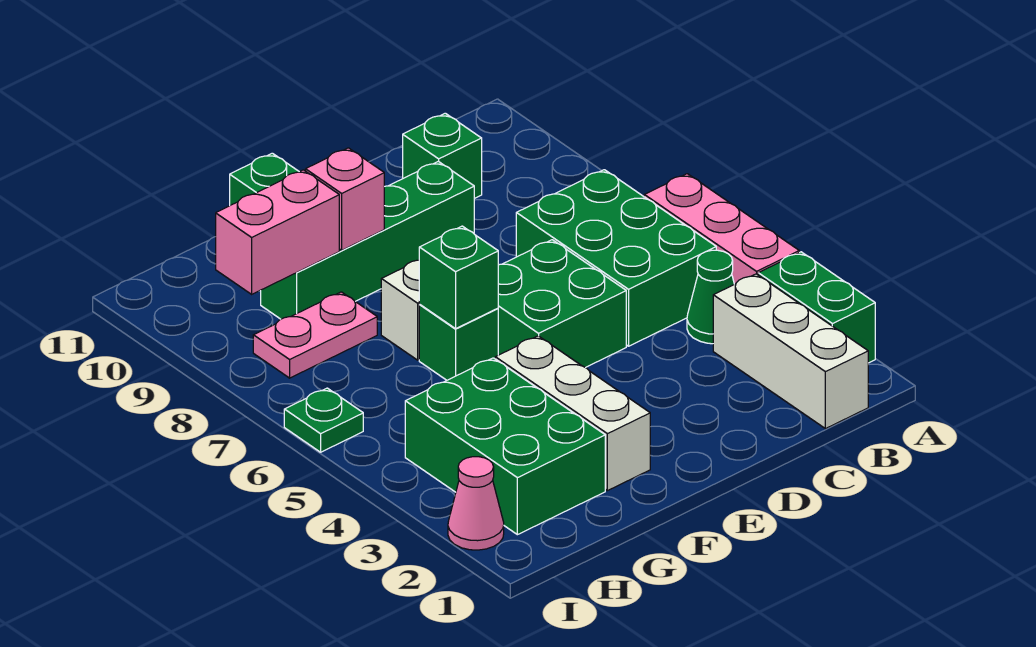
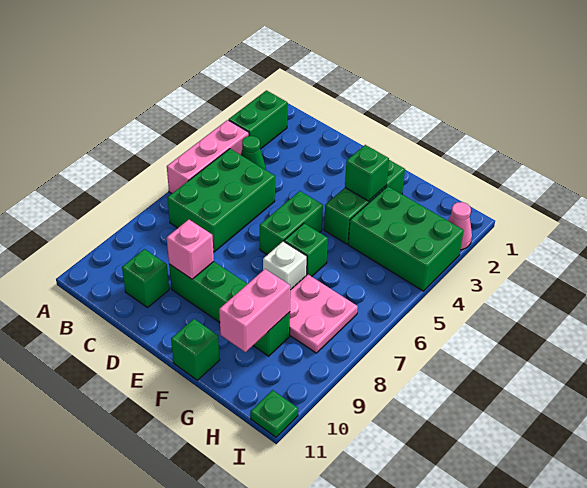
white brick B1:B3 level 1 -> none
green brick D5:E6 level 1 -> green brick E5:E6 level 1
white brick F2:F4 level 1 -> green brick F2:F4 level 1
green brick F6 level 2 -> green brick F3 level 2
pink brick F9 level 2 -> pink brick D9 level 2
green brick G2:H4 level 1 -> green brick G3:I4 level 1
pink plate G8:H8 level 1 -> pink plate G7:H8 level 1
pink brick G9:H9 level 2 -> pink brick G9:G10 level 2
green plate I6 level 1 -> green plate I11 level 1

